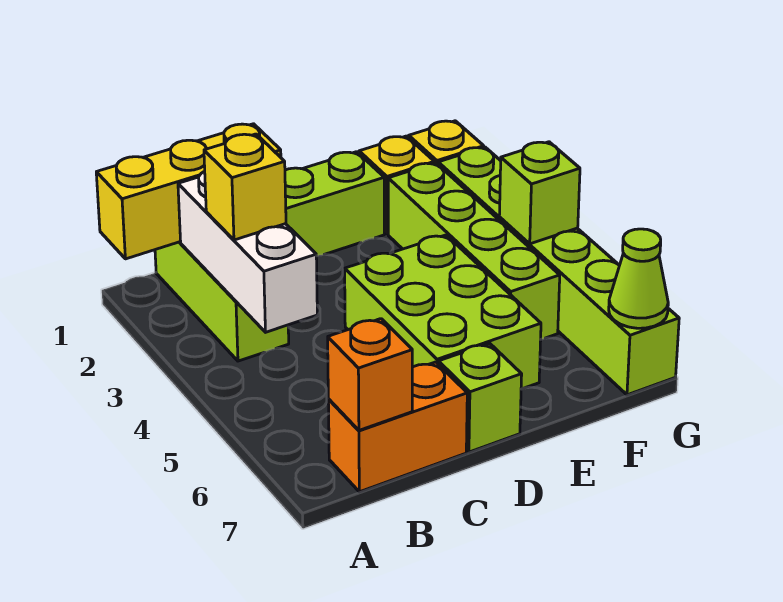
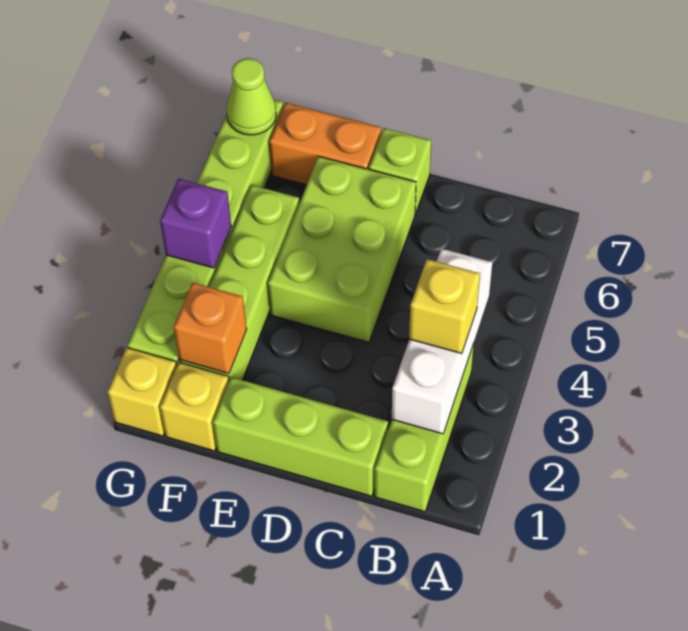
yellow brick A1:C1 level 2 -> none
orange brick B7:C7 level 1 -> orange brick E7:F7 level 1
orange brick B7 level 2 -> orange brick F2 level 2
lime brick G4 level 2 -> purple brick G4 level 2

